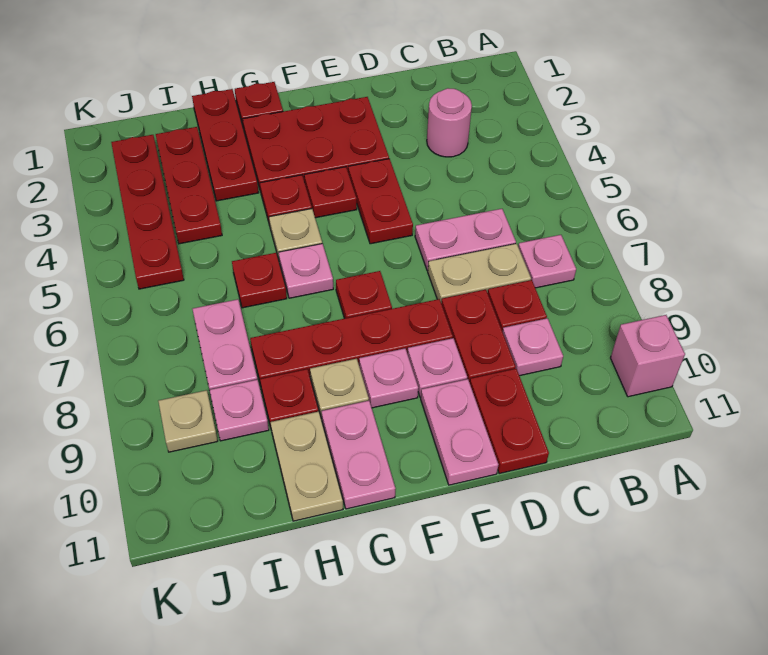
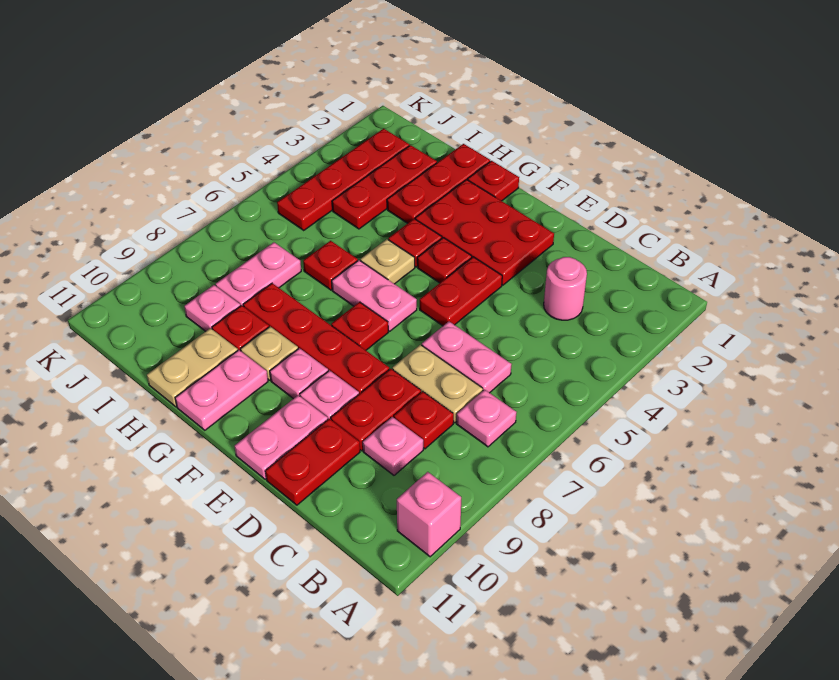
pink plate G6 level 1 -> pink plate F6:G6 level 1
tan plate J9 level 1 -> none

